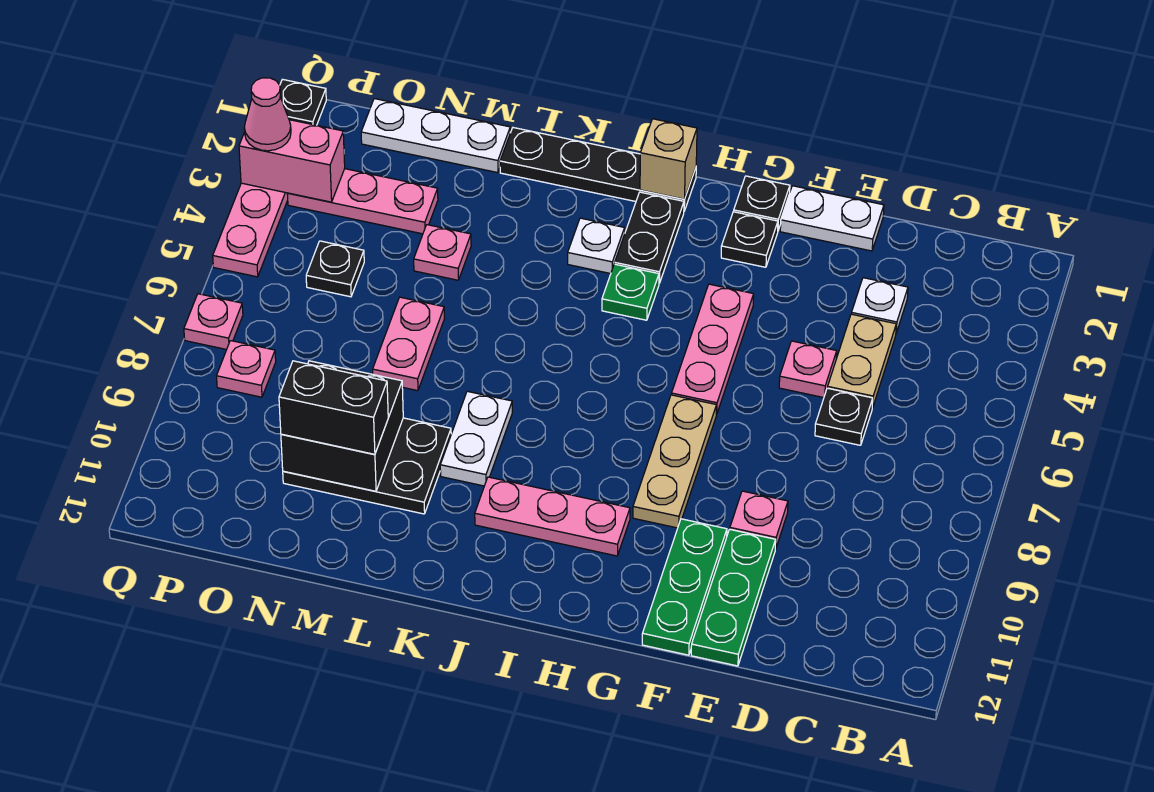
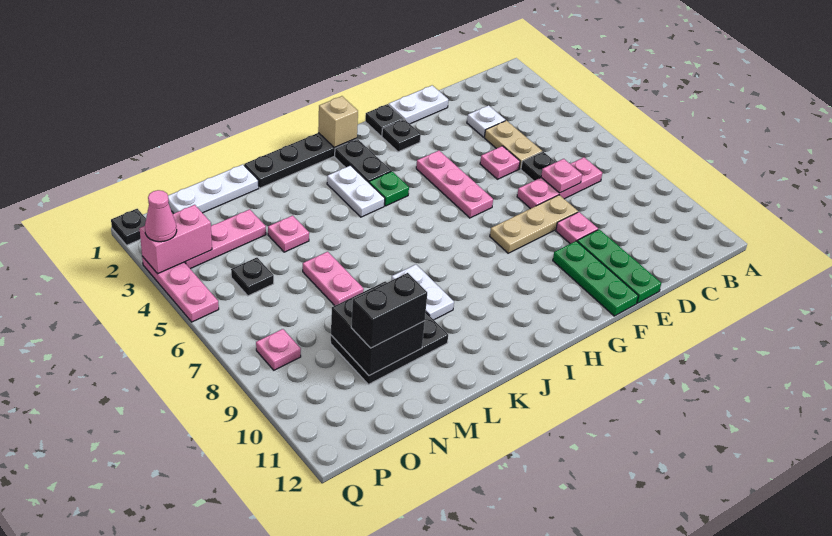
tan plate G7:G9 level 1 -> tan plate E8:G8 level 1
pink plate H10:J10 level 1 -> pink plate C7:E7 level 1
white plate J3 level 1 -> white plate J3:J4 level 1
pink plate Q7 level 1 -> pink plate D7 level 2

